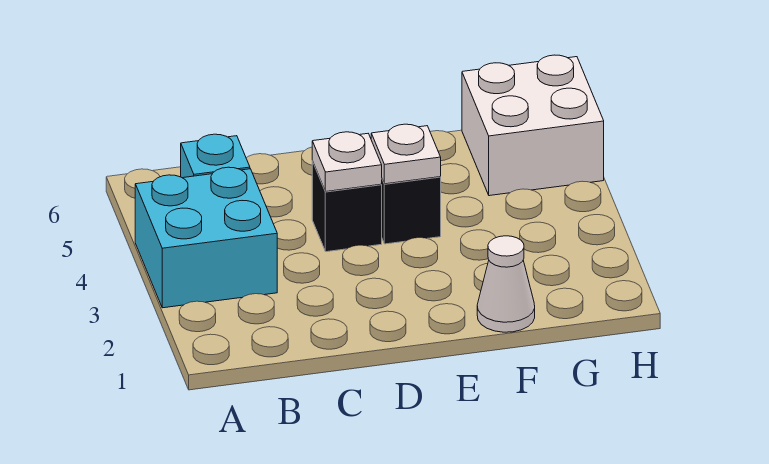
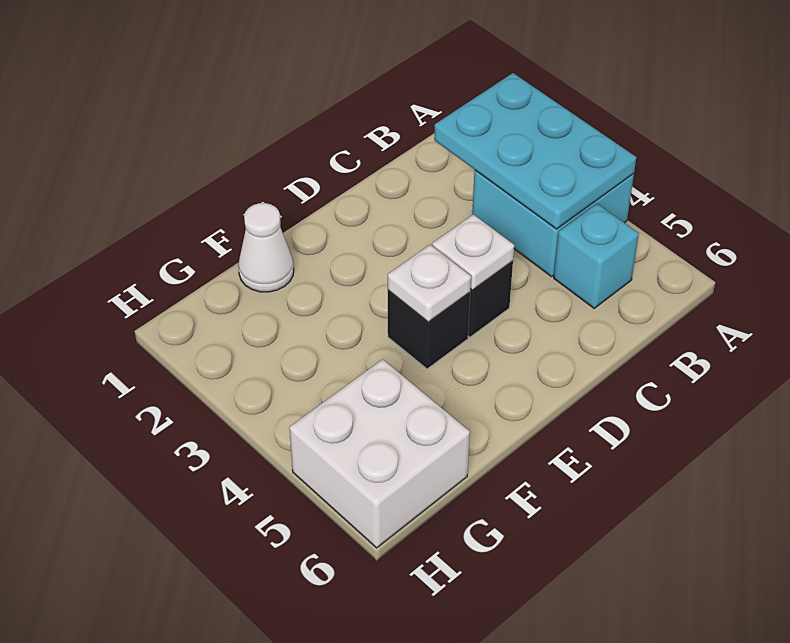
none -> cyan plate A2:B4 level 2

